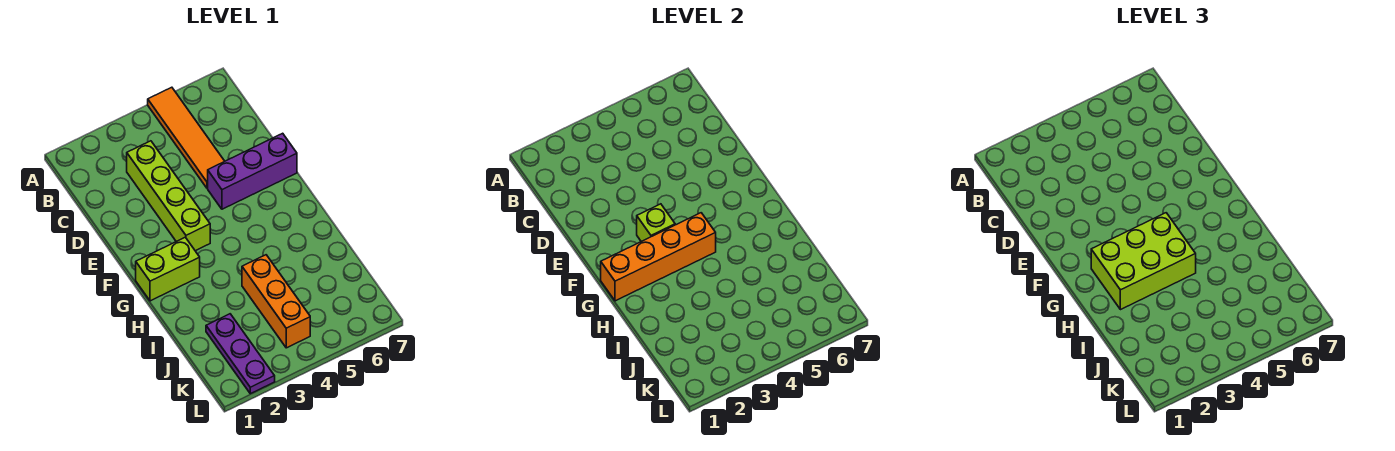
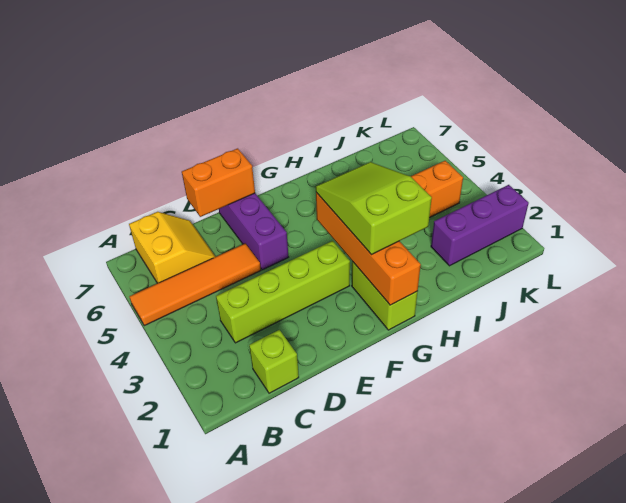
none -> yellow slope B6:C7 level 1 top B
none -> orange brick D7:E7 level 2
lime brick F3 level 2 -> lime brick C1 level 1
lime brick G2:H4 level 3 -> lime slope G2:H4 level 3 top 2
purple plate J2:L2 level 1 -> purple brick J2:L2 level 1

